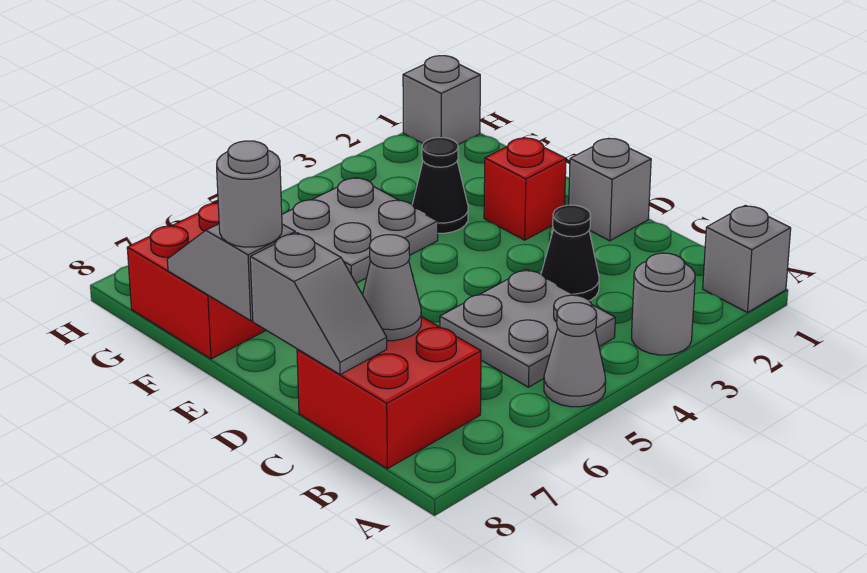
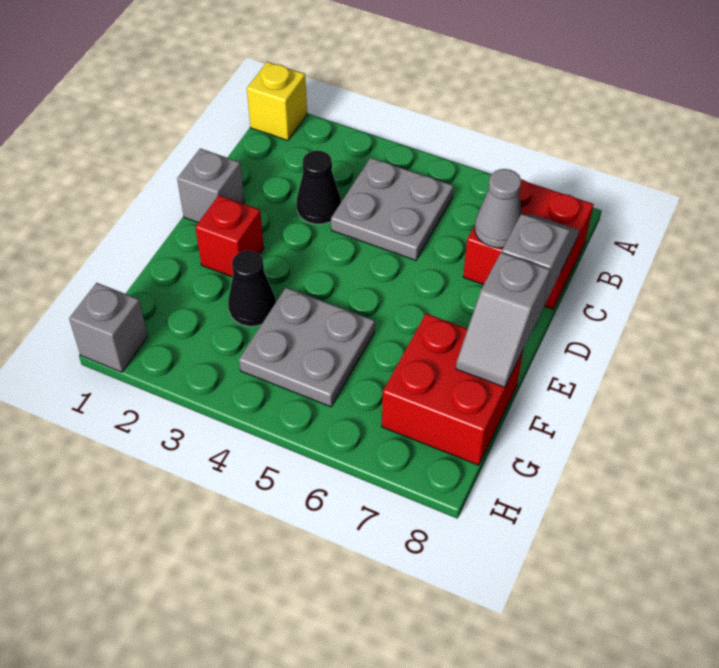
grey brick A1 level 1 -> yellow brick A1 level 1
grey round brick A3 level 1 -> none
grey cone A5 level 1 -> none
grey round brick E8 level 3 -> none

